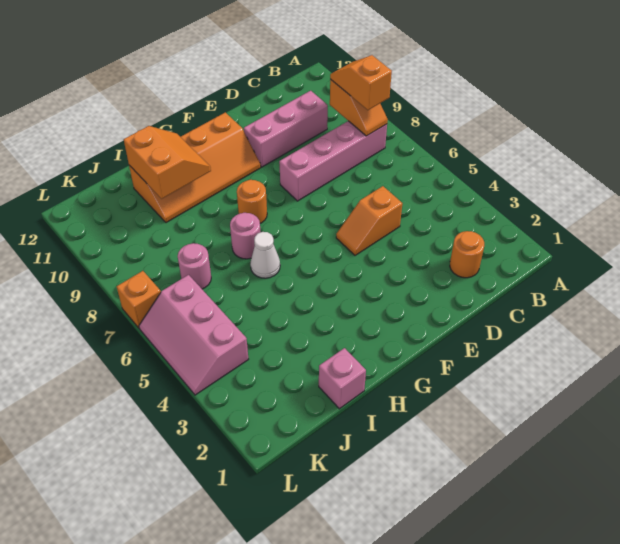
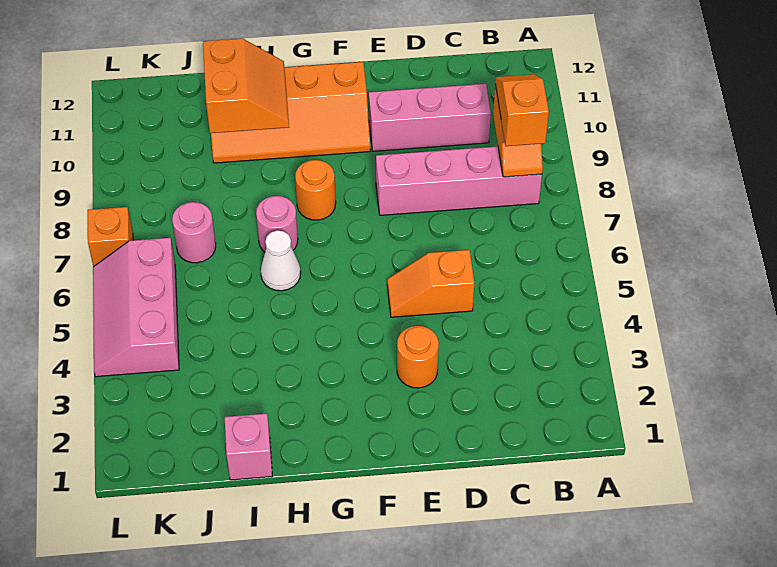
orange round brick C2 level 1 -> orange round brick E3 level 1

